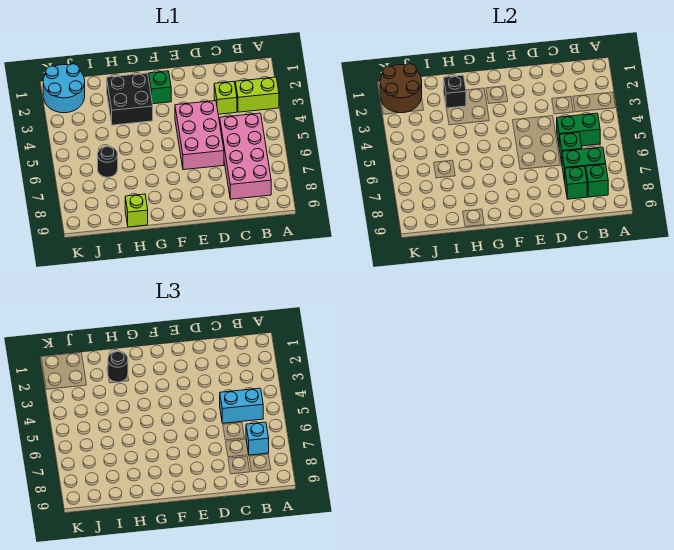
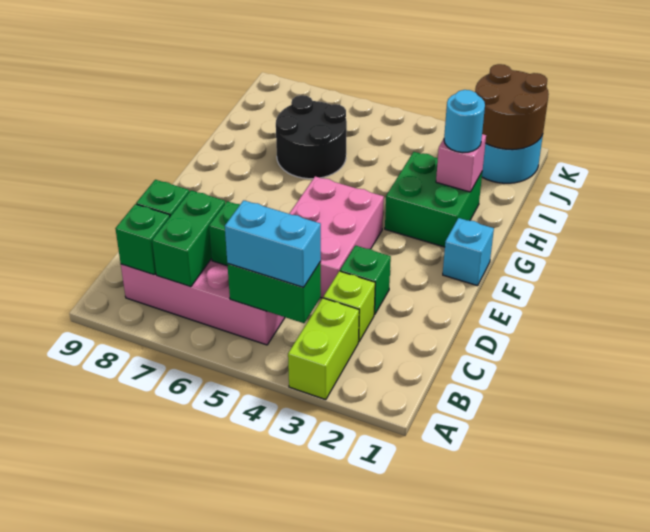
green brick B5:C5 level 2 -> green brick B4:B5 level 2
cyan brick B5:C5 level 3 -> cyan brick B4:B5 level 3
cyan brick B7 level 3 -> cyan brick F1 level 1
pink brick D4:E6 level 1 -> pink brick D4:F5 level 1
green brick F2 level 1 -> green brick D3 level 1
black brick G2:H3 level 1 -> green brick G2:H3 level 1
black brick H2 level 2 -> pink brick H2 level 2
black round brick H2 level 3 -> cyan round brick H2 level 3
lime brick H9 level 1 -> none
black round brick I6 level 1 -> black round brick H6:I7 level 1

